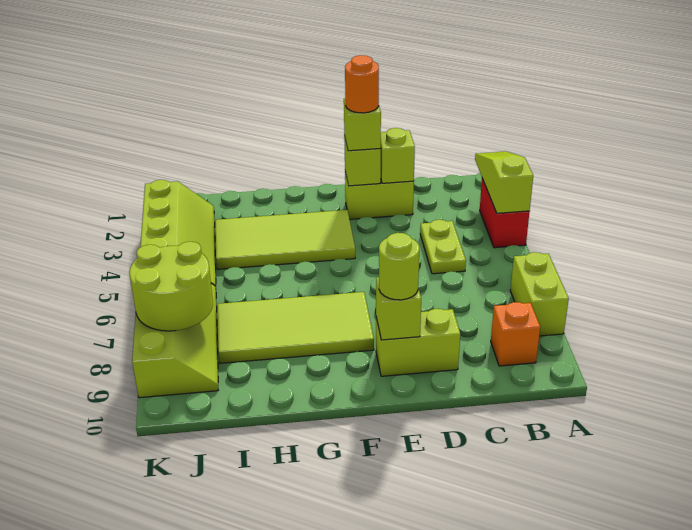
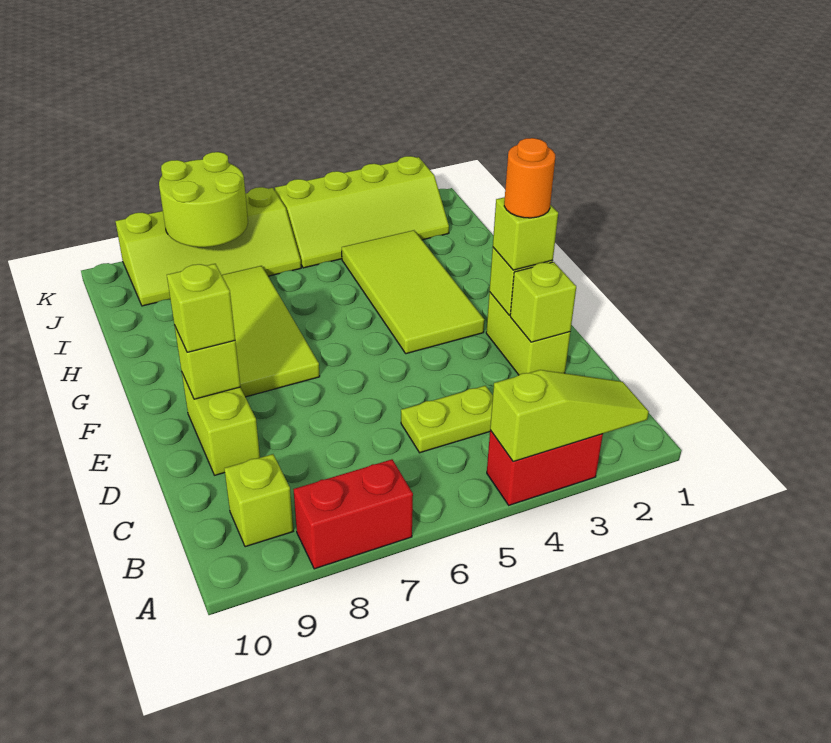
lime brick A7:A8 level 1 -> red brick A7:A8 level 1
orange brick B9 level 1 -> lime brick B9 level 1
lime round brick E9 level 3 -> lime brick E9 level 3

